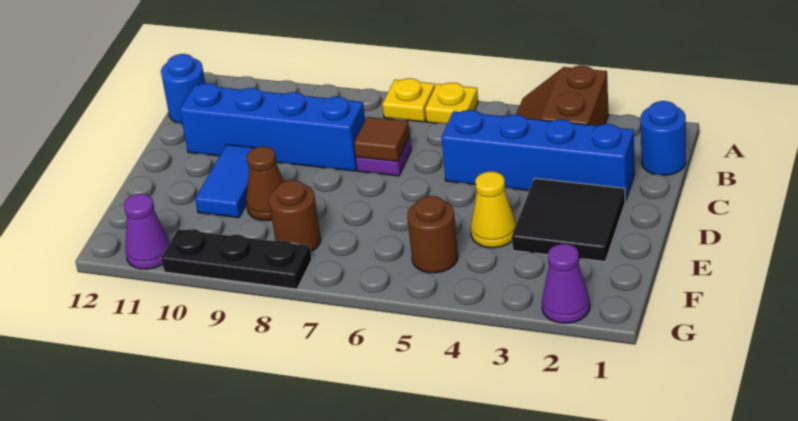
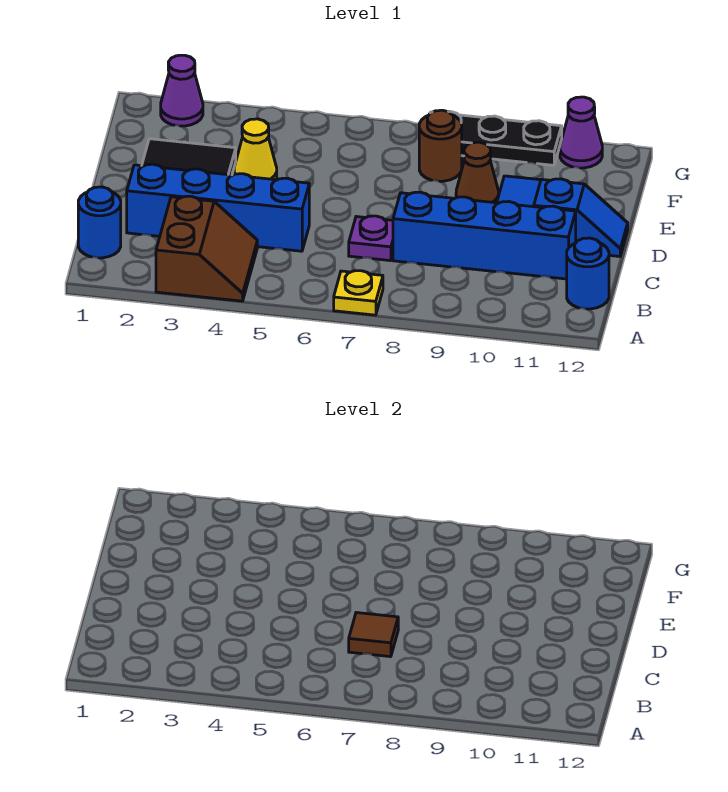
yellow plate A6 level 1 -> none
none -> blue slope D11:D12 level 1 top 11
brown round brick F5 level 1 -> none

